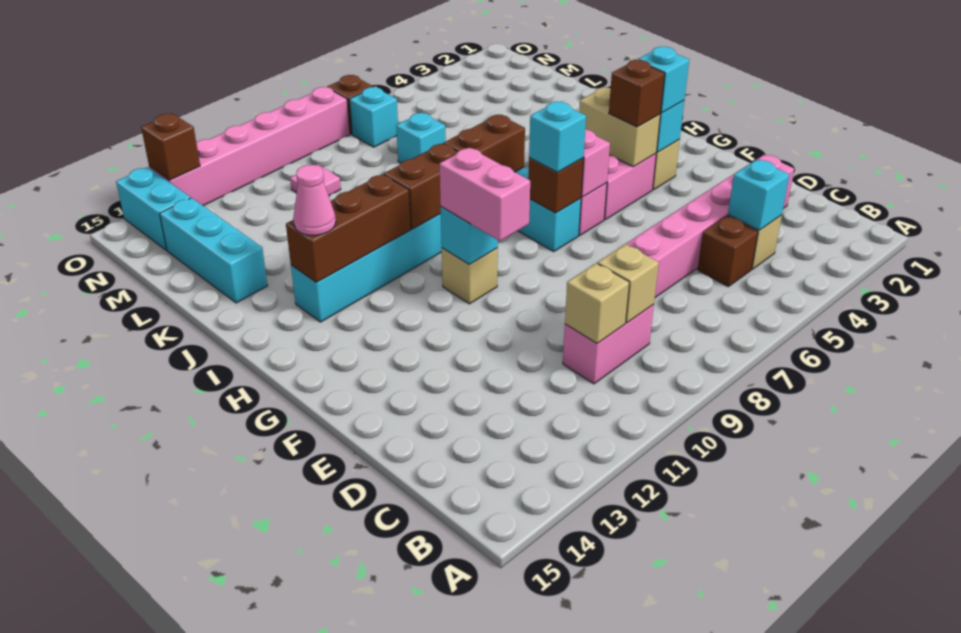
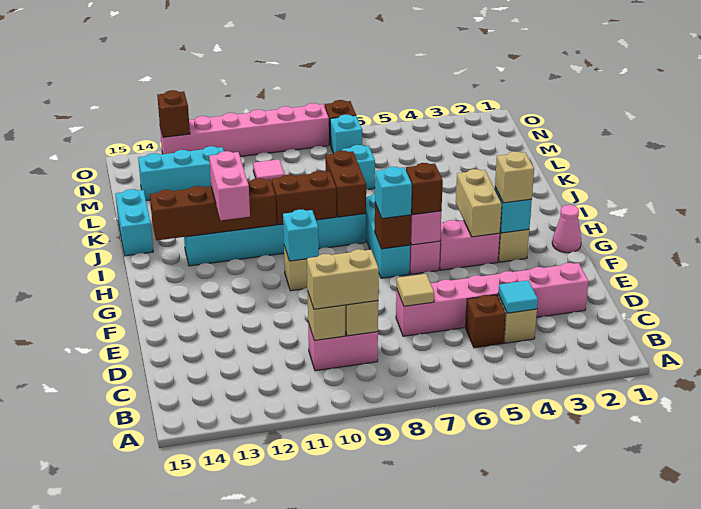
cyan brick C4 level 2 -> cyan tile C4 level 2
none -> tan brick C9:C10 level 3
none -> tan tile D7 level 2
pink brick F10:G10 level 3 -> pink brick H12:I12 level 3
cyan brick G3 level 3 -> tan brick G3 level 3
brown brick G4 level 3 -> brown brick G6 level 3
brown brick I7:I8 level 2 -> brown brick I8:J8 level 2
brown brick I11:I13 level 2 -> brown brick I11:I14 level 2
pink cone I13 level 3 -> pink cone G1 level 1
cyan brick K14:M14 level 1 -> cyan brick M12:M14 level 1
cyan brick N14:O14 level 1 -> cyan brick J15:K15 level 1

